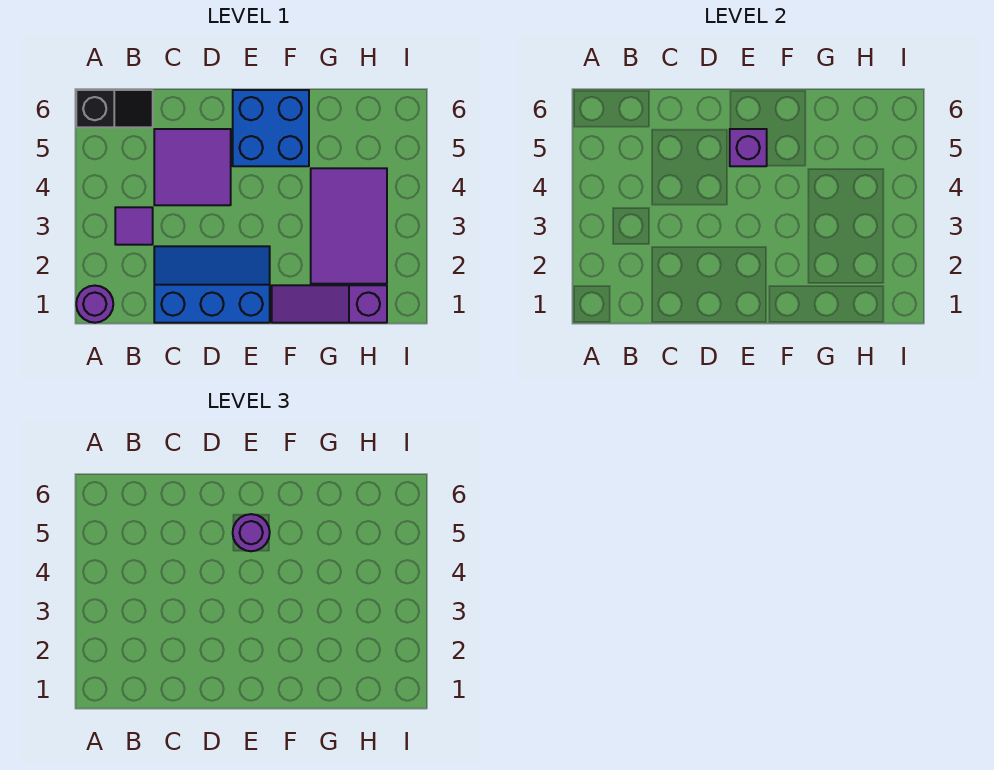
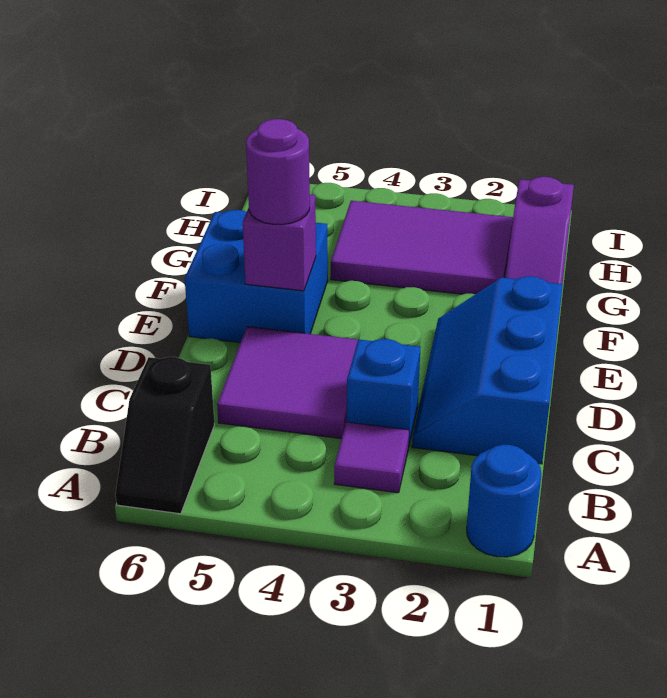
purple round brick A1 level 1 -> blue round brick A1 level 1
black slope A6:B6 level 1 top A -> black slope A6:B6 level 1 top B
none -> blue brick C3 level 1

